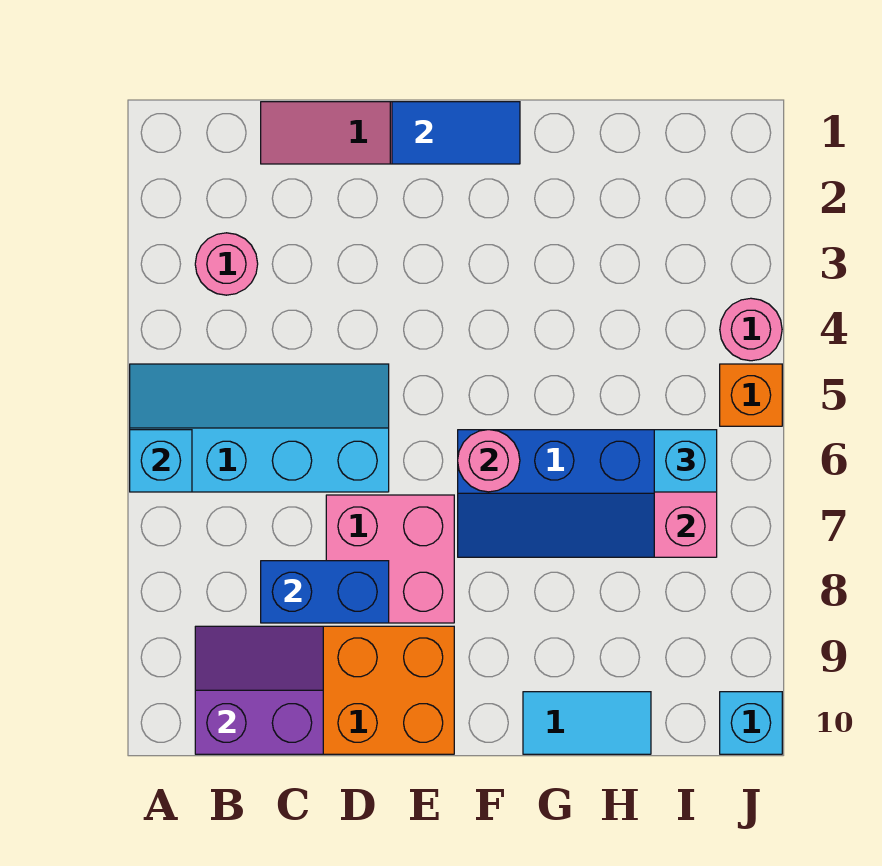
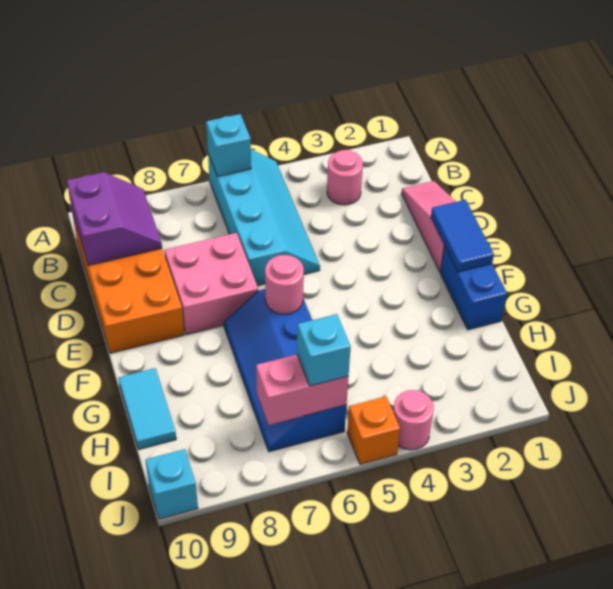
blue brick C8:D8 level 2 -> blue brick F1:G1 level 1

